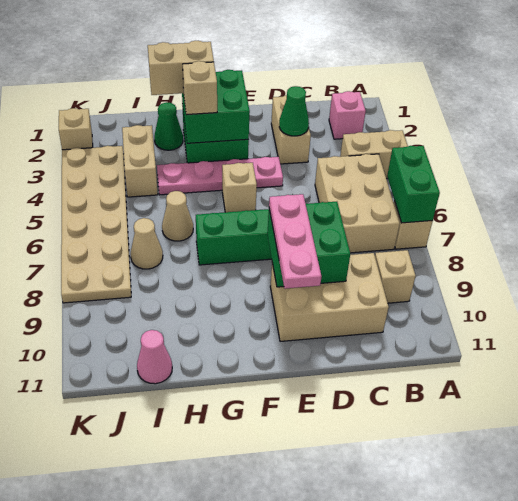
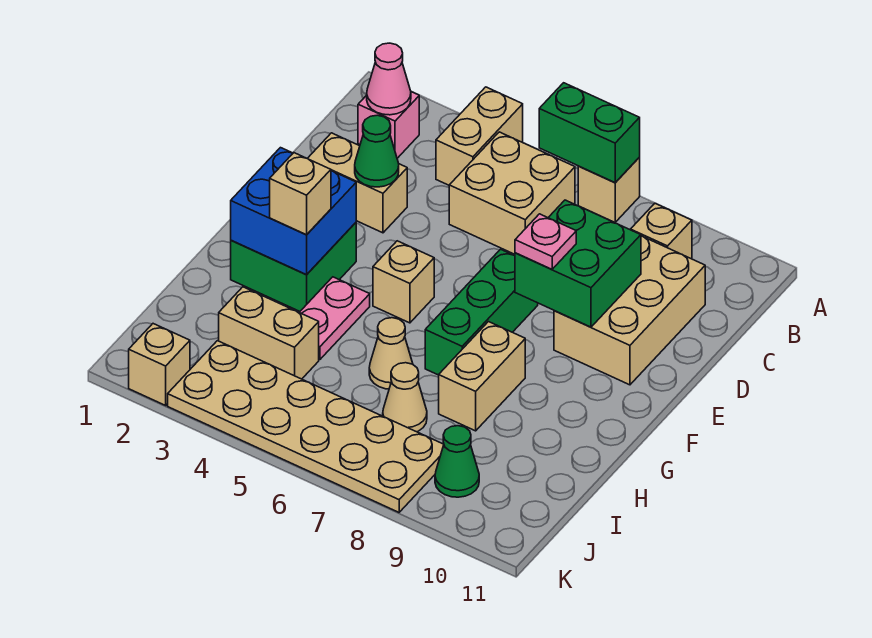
tan brick B5:C7 level 1 -> tan brick B5:C6 level 1
pink plate E4:H4 level 1 -> pink plate G4:H4 level 1
pink plate E8:E10 level 3 -> pink plate E8 level 3
green brick F2:G3 level 2 -> blue brick F2:G3 level 2
tan brick G2:H2 level 3 -> tan brick G8:H8 level 1
green cone H2 level 1 -> green cone J9 level 1
pink cone I11 level 1 -> pink cone B2 level 2

